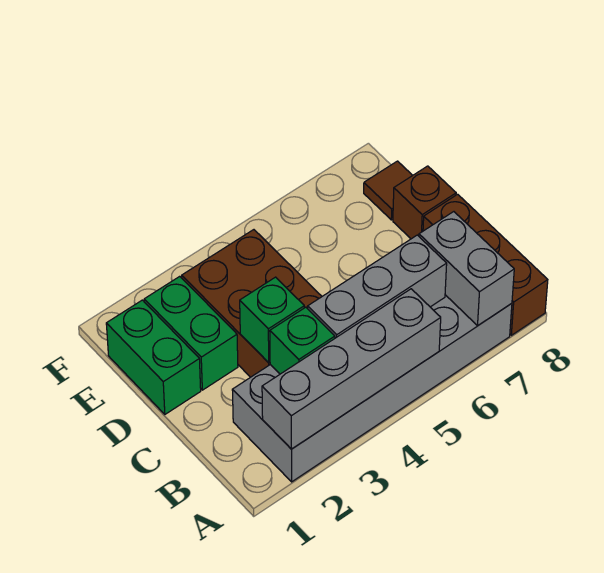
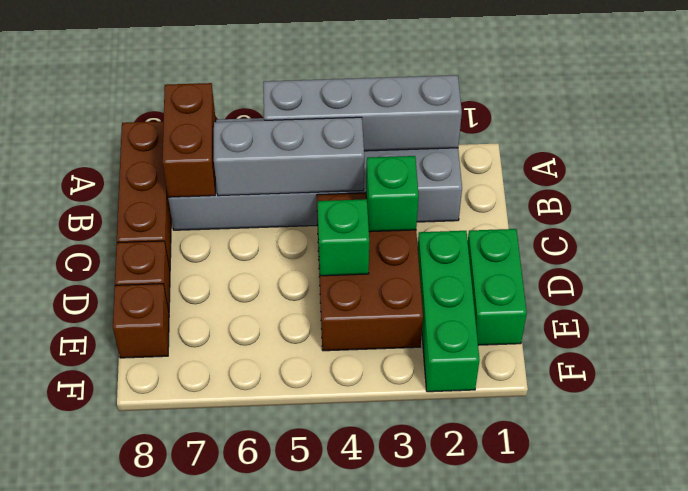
grey brick A7:B7 level 2 -> brown brick A7:B7 level 2
green brick B3 level 2 -> green brick D4 level 2
green brick D2:E2 level 1 -> green brick D2:F2 level 1
brown tile E8 level 1 -> brown brick E8 level 1

